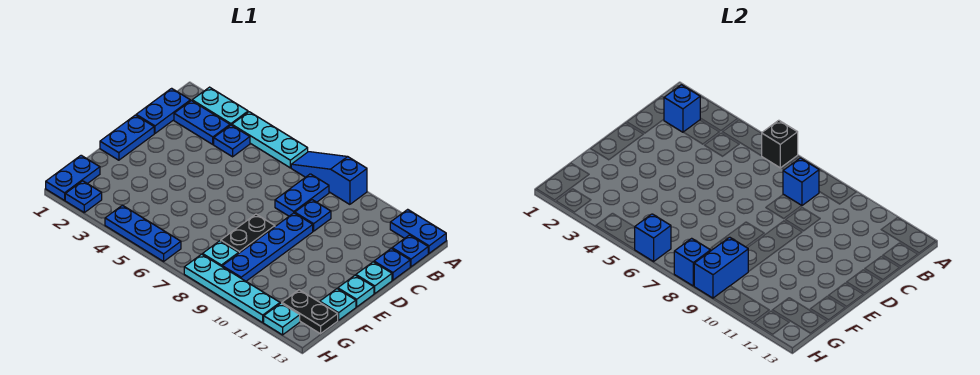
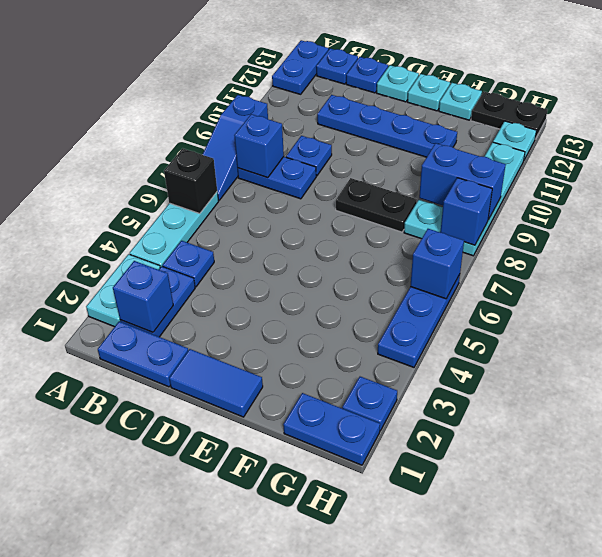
blue plate D1:E1 level 1 -> blue tile D1:E1 level 1
blue plate D9:G9 level 1 -> blue plate C11:F11 level 1
black plate G12:G13 level 1 -> black plate G13:H13 level 1

